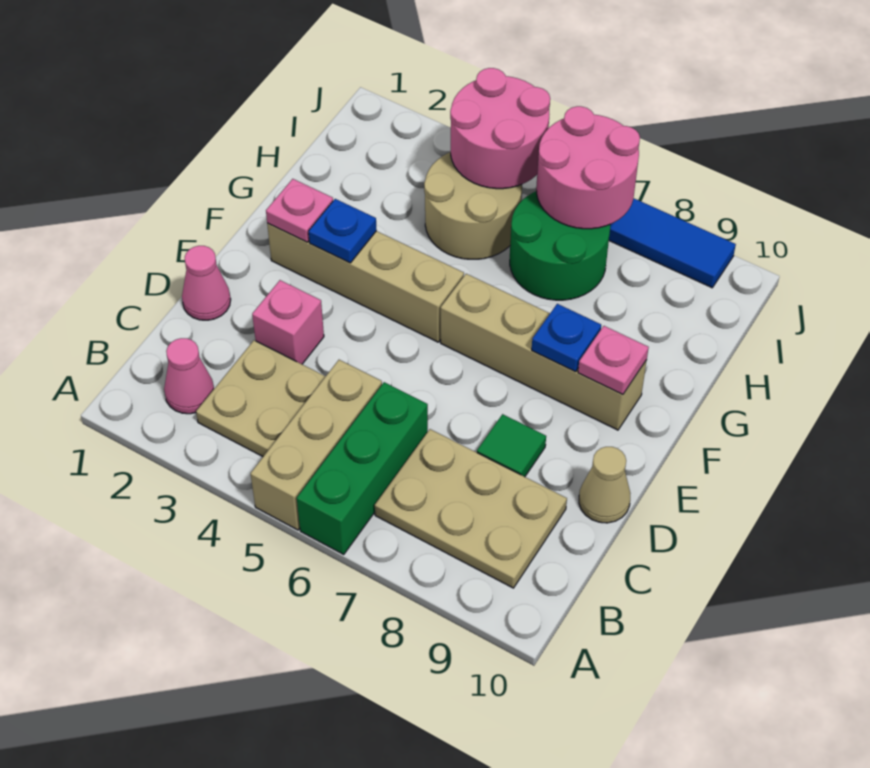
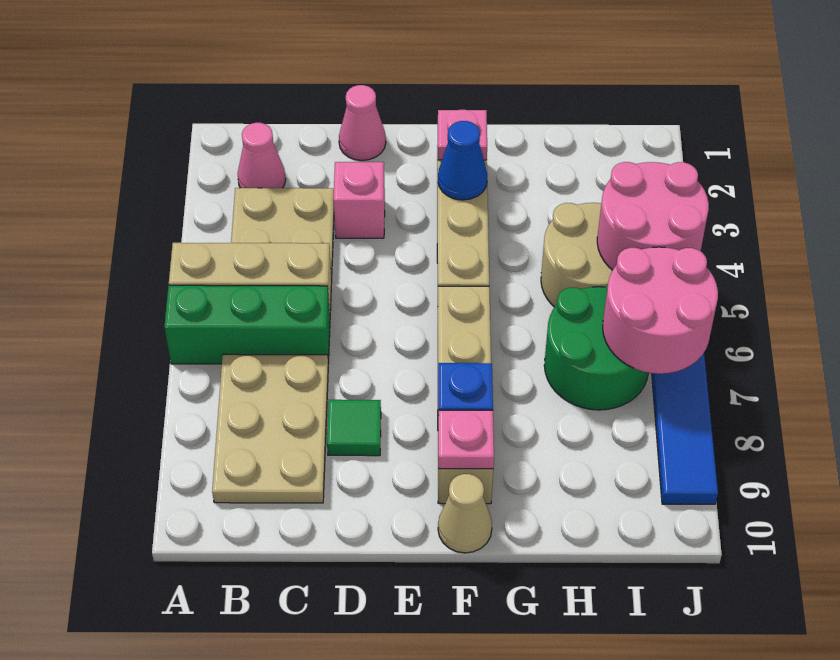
tan cone D10 level 1 -> tan cone F10 level 1
blue plate F3 level 2 -> blue cone F3 level 2

